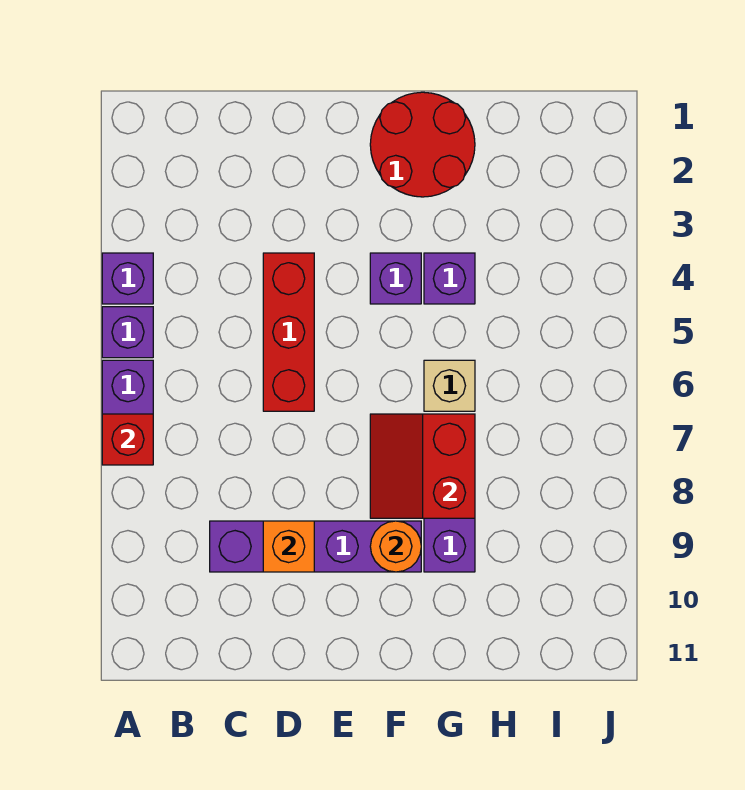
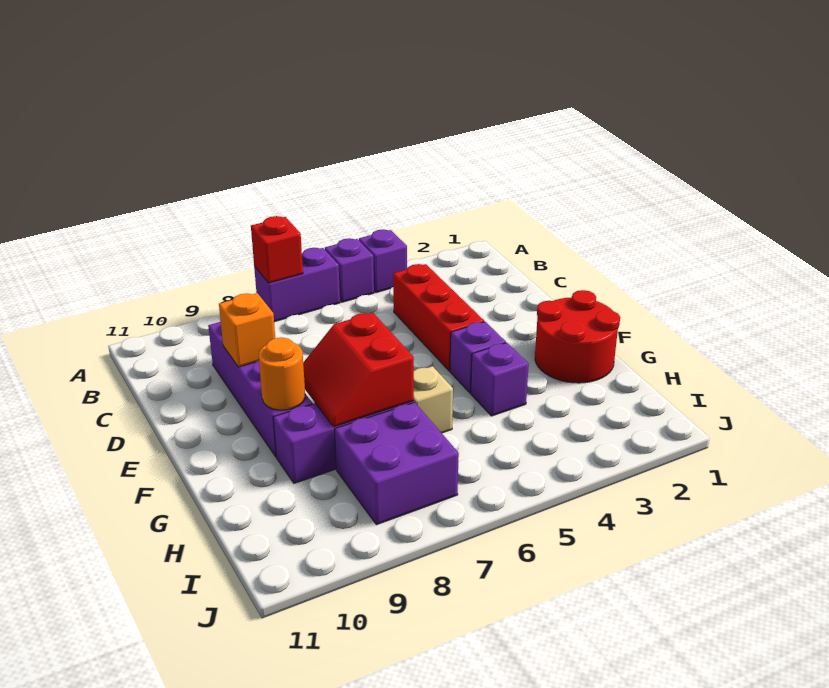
red brick D4:D6 level 1 -> red brick C4:E4 level 1
red slope F7:G8 level 2 top G -> red slope F7:G8 level 2 top 7
none -> purple brick H7:I8 level 1

